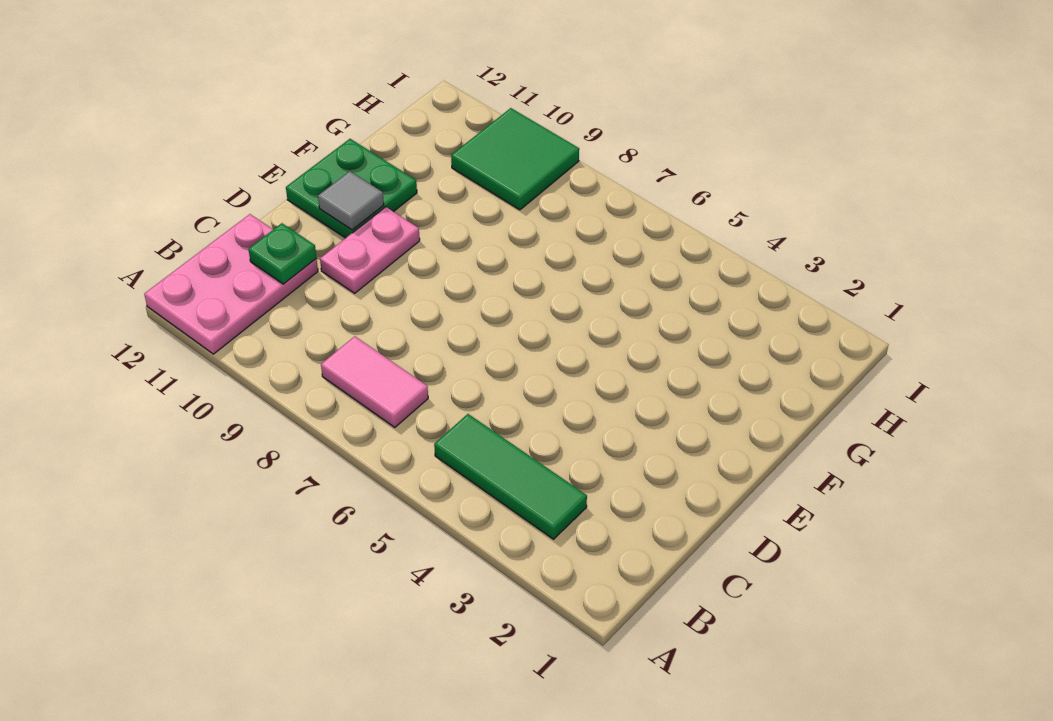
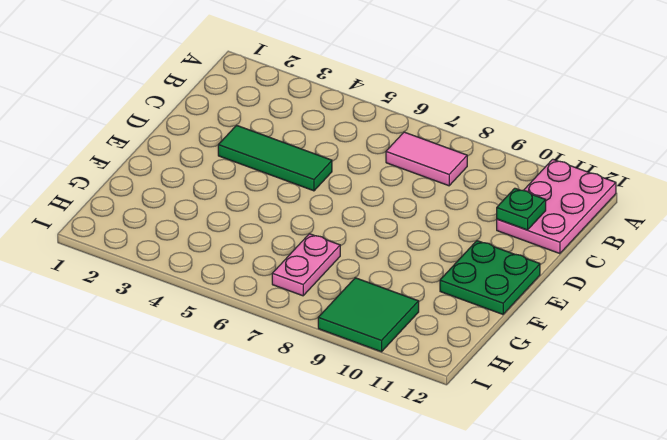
green tile B3:B5 level 1 -> green tile D3:D5 level 1
pink plate D10:E10 level 1 -> pink plate G7:H7 level 1
grey tile E11 level 2 -> none

